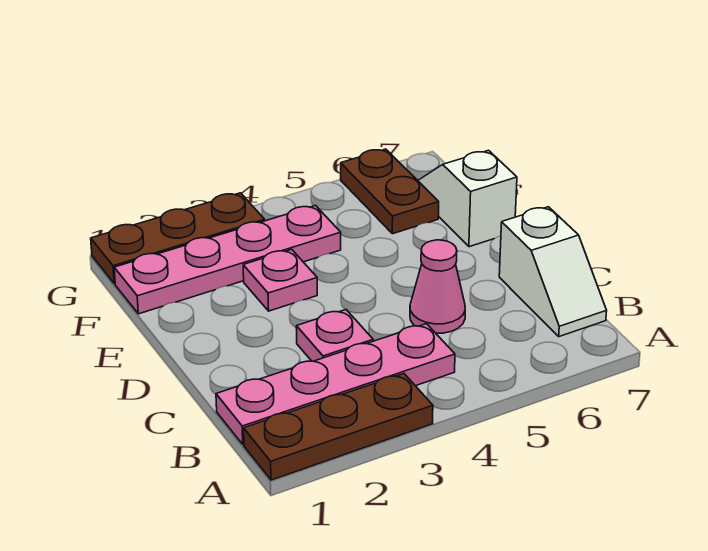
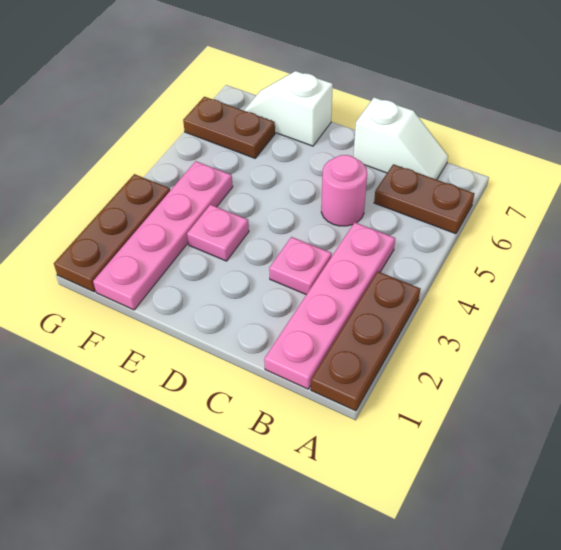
none -> brown plate A6:B6 level 1
pink cone C5 level 1 -> pink round brick C5 level 1

